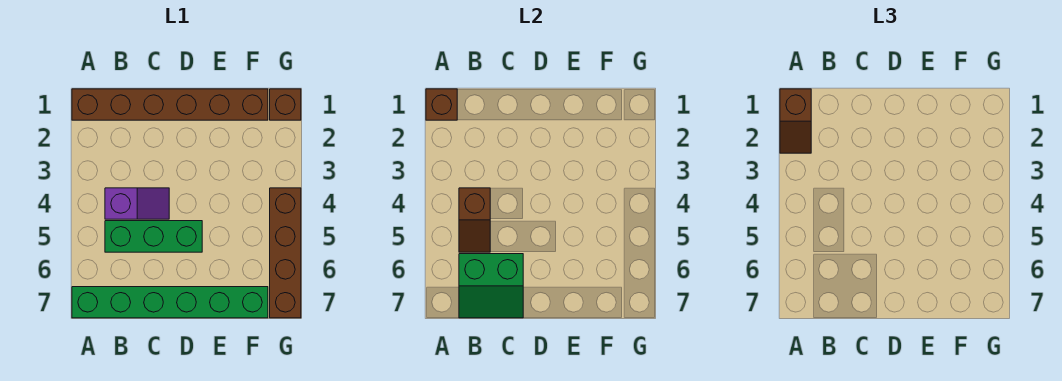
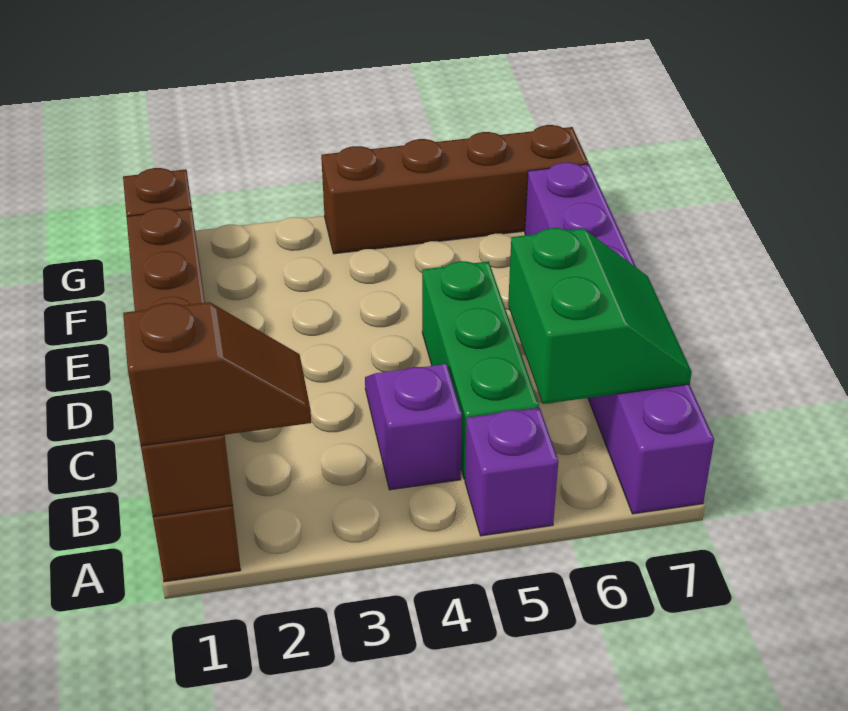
none -> purple brick A5 level 1
green brick A7:F7 level 1 -> purple brick A7:F7 level 1
brown slope B4:B5 level 2 top 4 -> none

